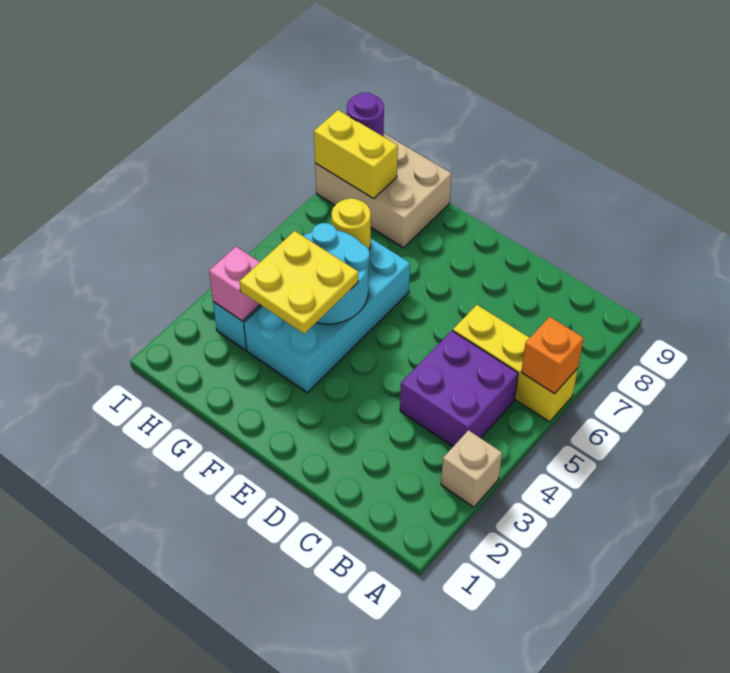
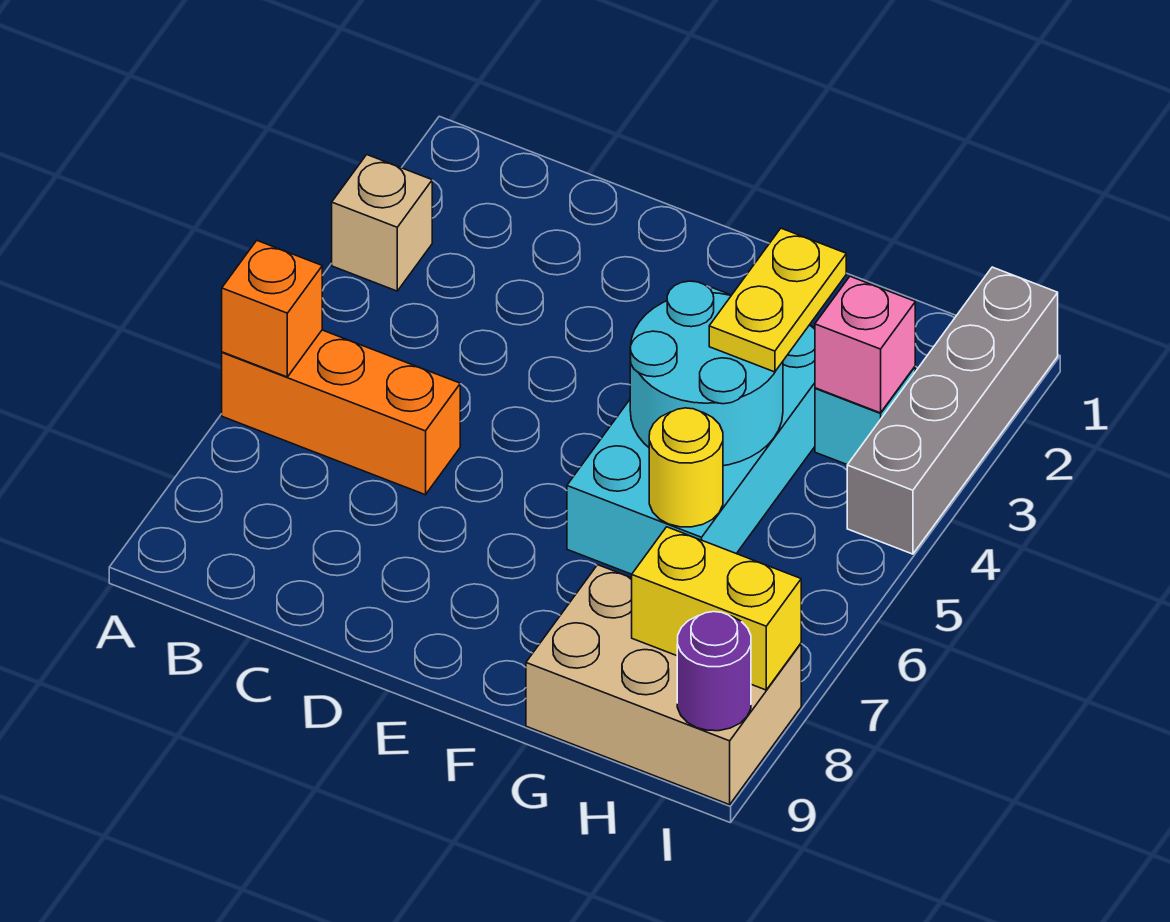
yellow brick A6:C6 level 1 -> orange brick A6:C6 level 1
purple brick B4:C5 level 1 -> none
yellow plate F3:G4 level 3 -> yellow plate G3:G4 level 3
none -> grey brick I1:I4 level 1

